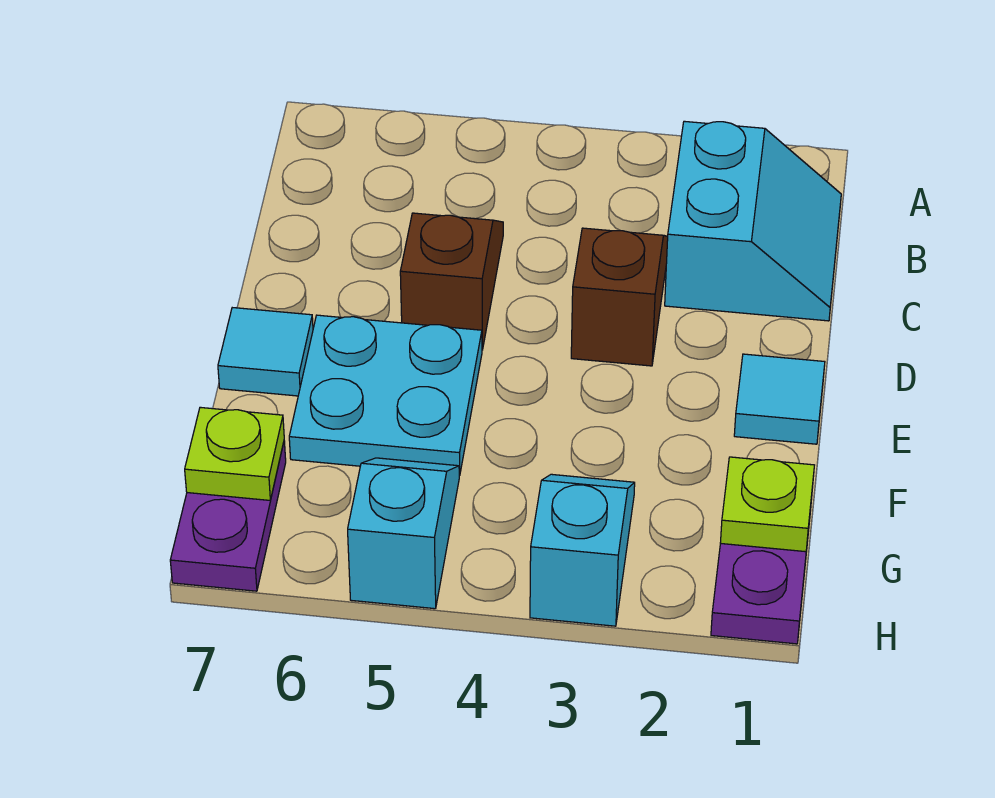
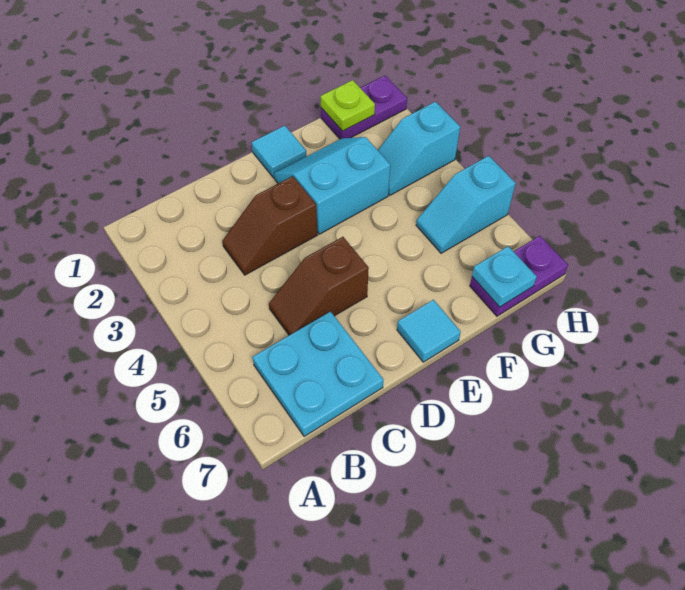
cyan slope B1:C2 level 1 top 2 -> cyan slope E2:F3 level 1 top 3
cyan plate E5:F6 level 1 -> cyan plate B6:C7 level 1
lime plate G7 level 2 -> cyan plate G7 level 2

